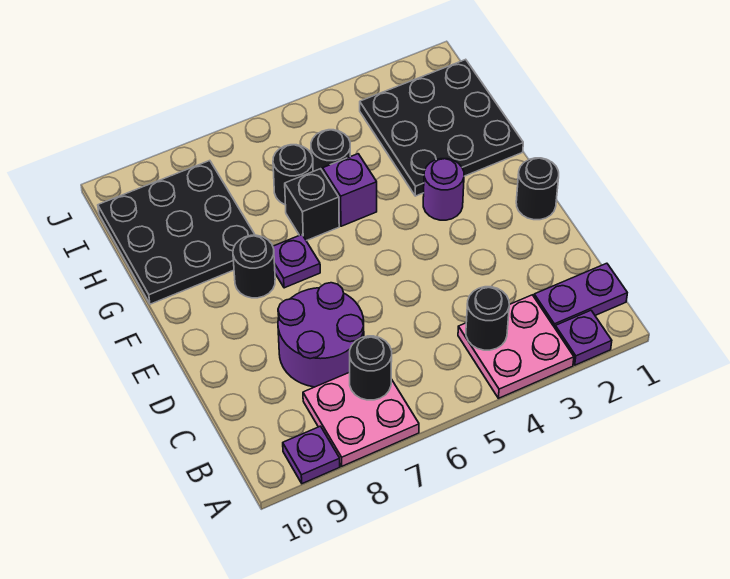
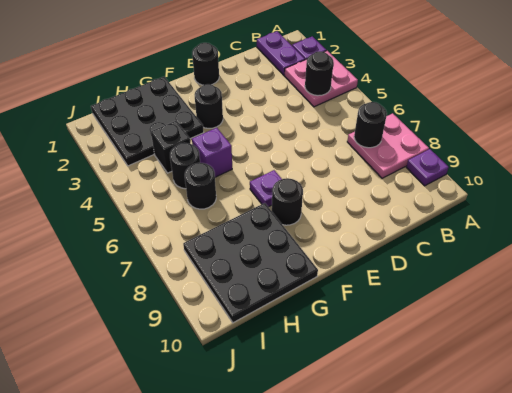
purple round brick C7:D8 level 1 -> none
purple round brick F3 level 1 -> black round brick F3 level 1
black brick G6 level 1 -> black brick H4 level 1

